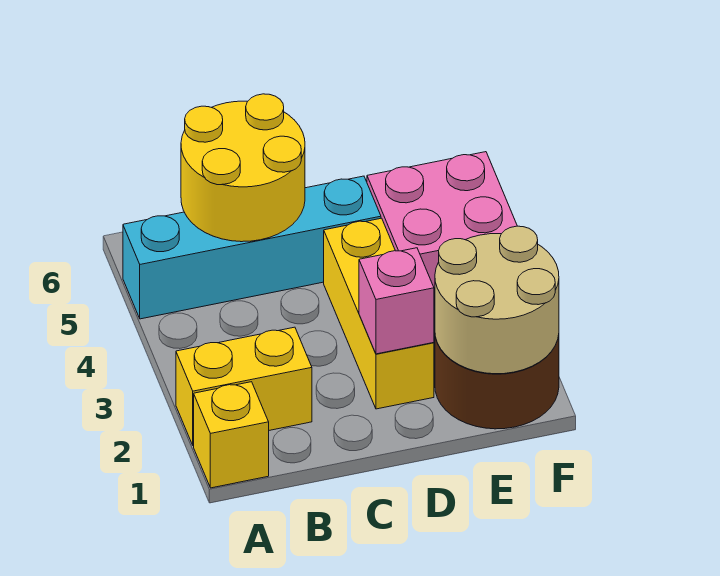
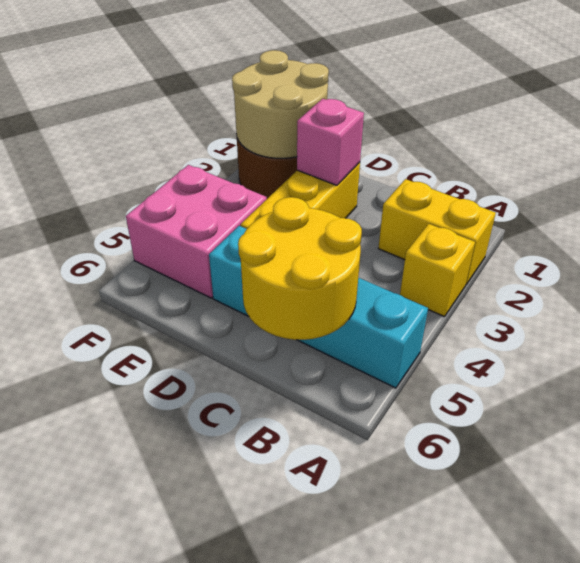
yellow brick A1 level 1 -> yellow brick A3 level 1

